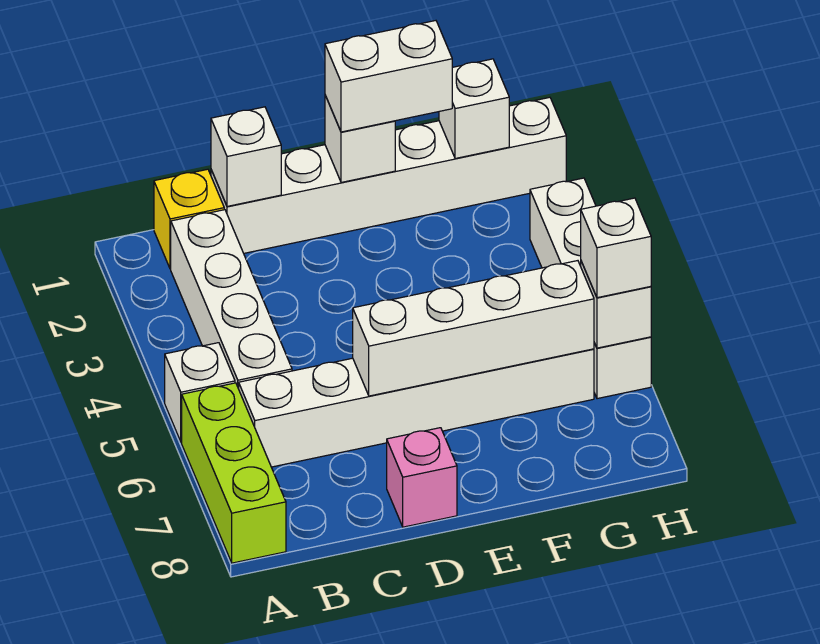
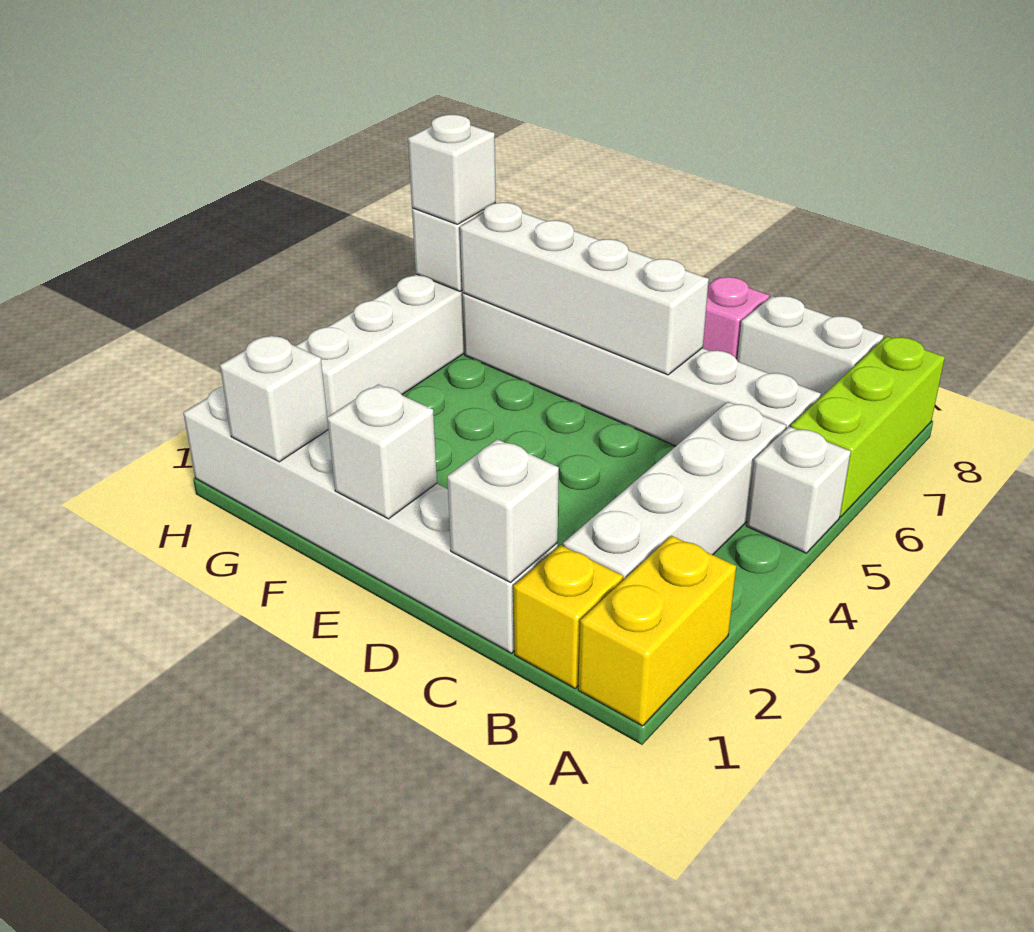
none -> yellow brick A1:A2 level 1
white brick E1:F1 level 3 -> white brick B8:C8 level 1

